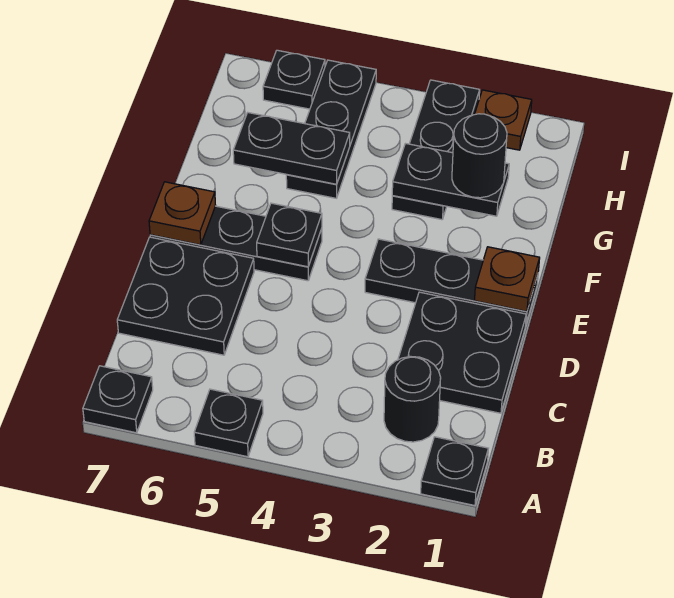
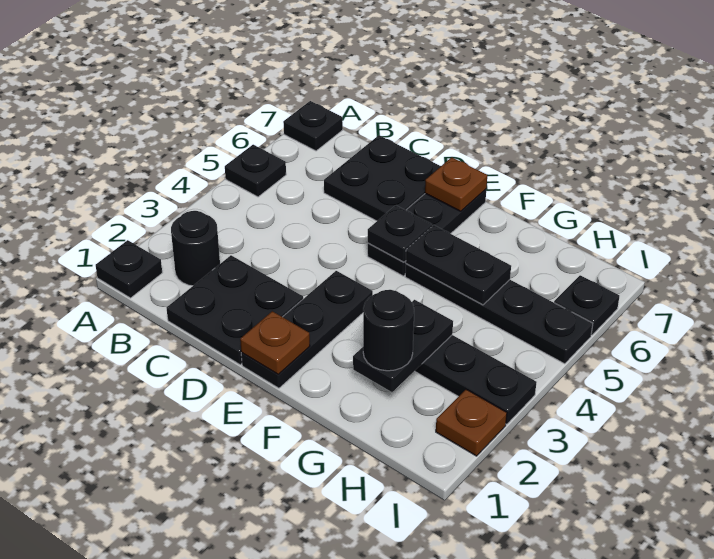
black plate G5:I5 level 1 -> black plate F5:I5 level 1
black plate G5:G6 level 2 -> black plate F5:G5 level 2

